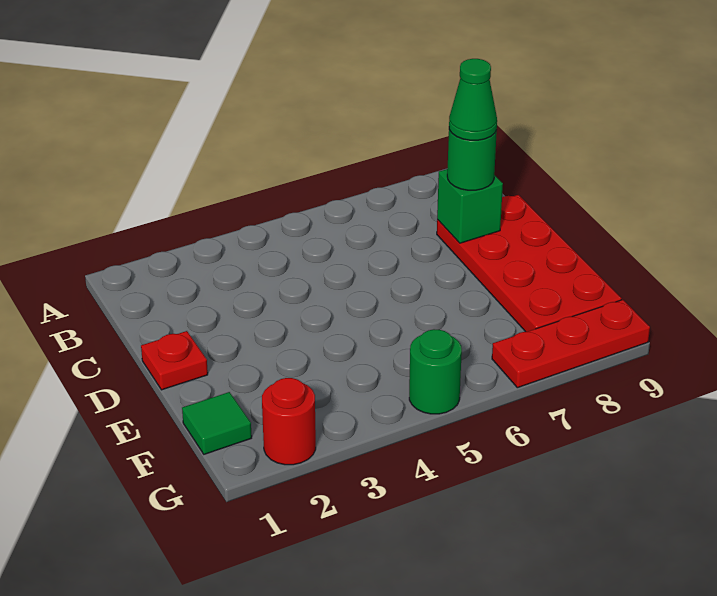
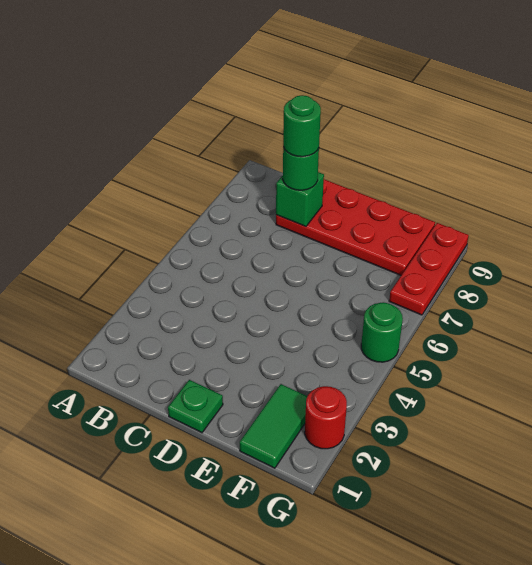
green cone C8 level 4 -> green round brick C8 level 4
red plate D1 level 1 -> green plate D1 level 1
green tile F1 level 1 -> green tile F1:F2 level 1

